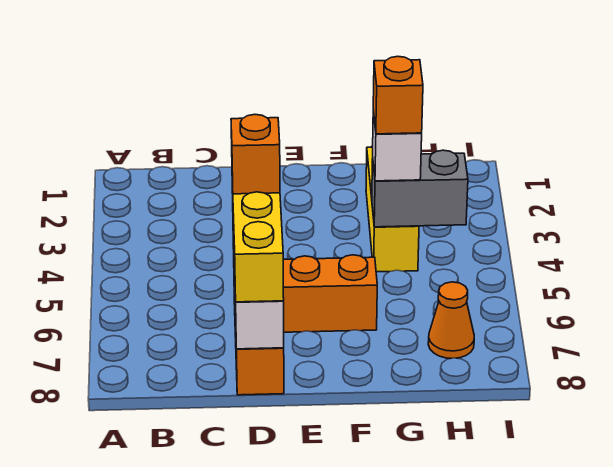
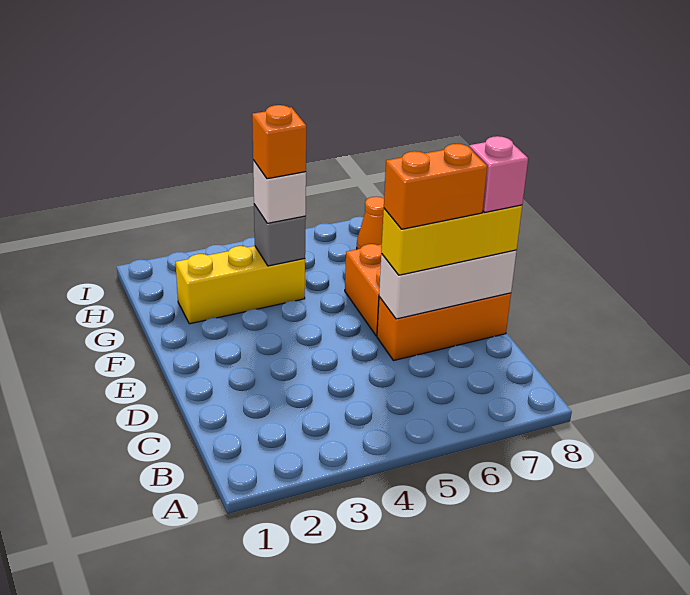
orange brick D6 level 4 -> orange brick D6:D7 level 4
none -> pink brick D8 level 4
grey brick G4:H4 level 2 -> grey brick G4 level 2

